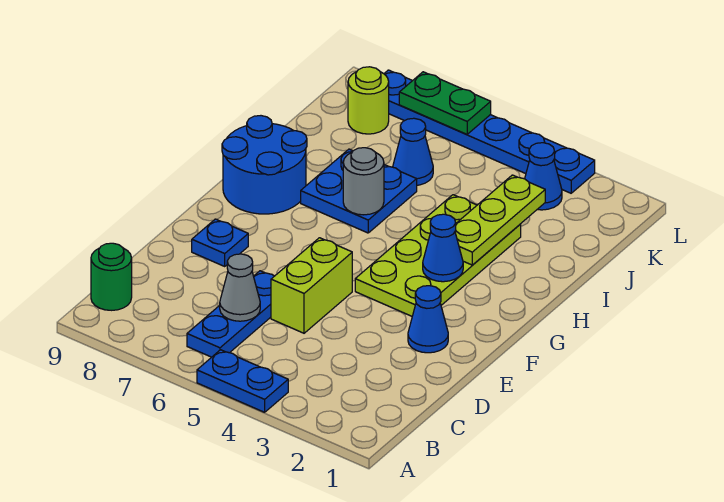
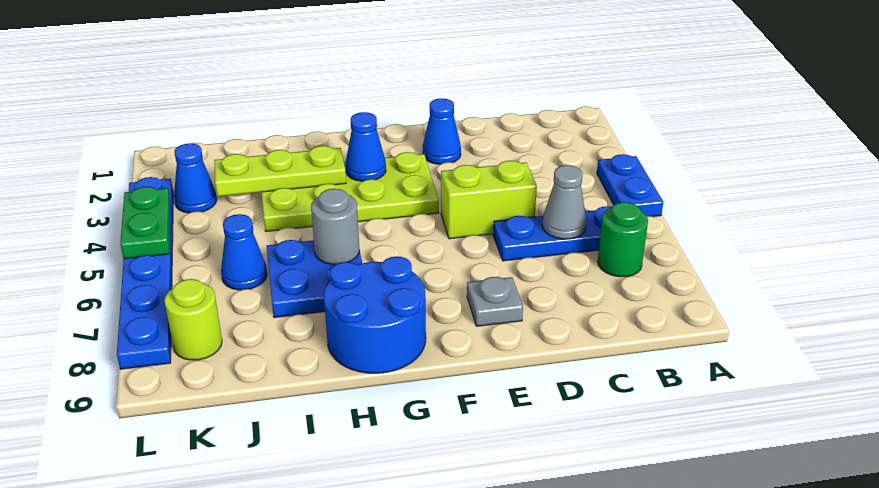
green round brick B9 level 1 -> green round brick B7 level 1
blue plate E8 level 1 -> grey plate E8 level 1
green plate L6:L7 level 2 -> green plate L4:L5 level 2

